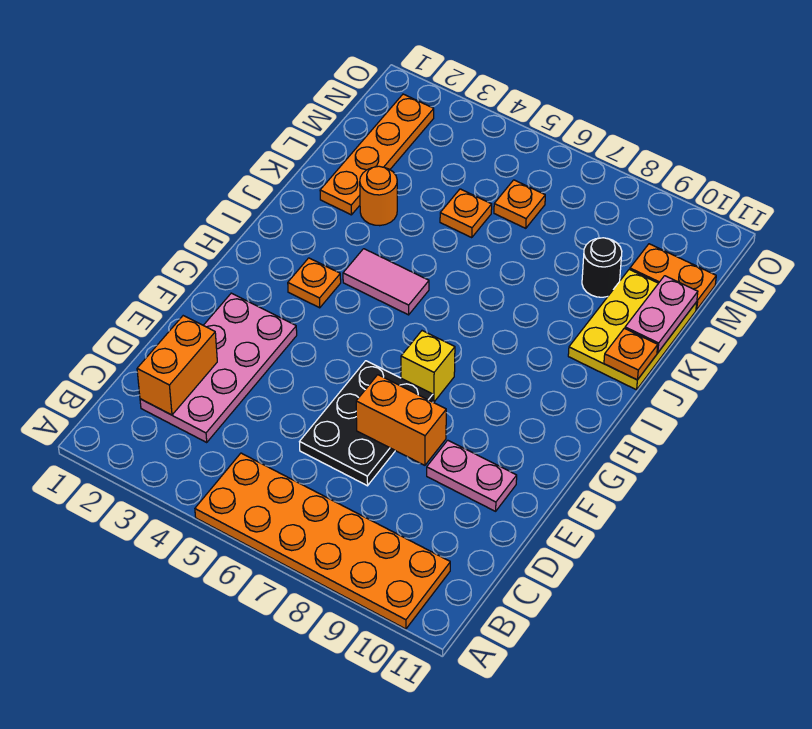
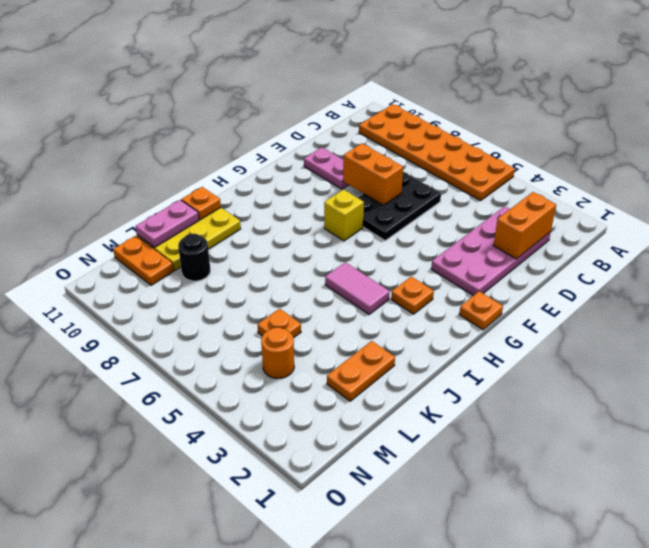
orange plate K2:N2 level 1 -> orange plate K2:L2 level 1
orange round brick K3 level 1 -> orange round brick M4 level 1
orange plate M6 level 1 -> orange plate G1 level 1

